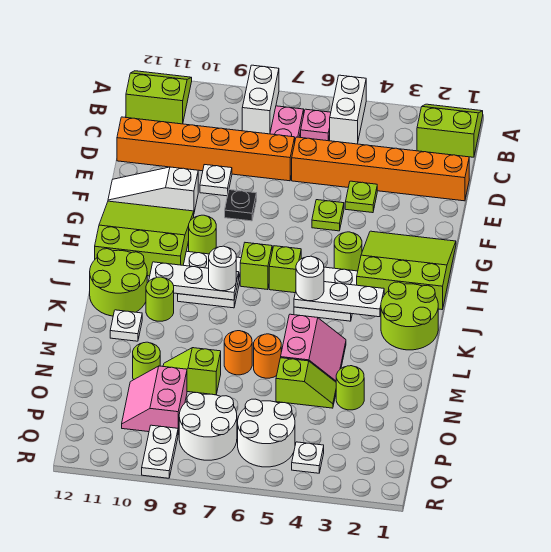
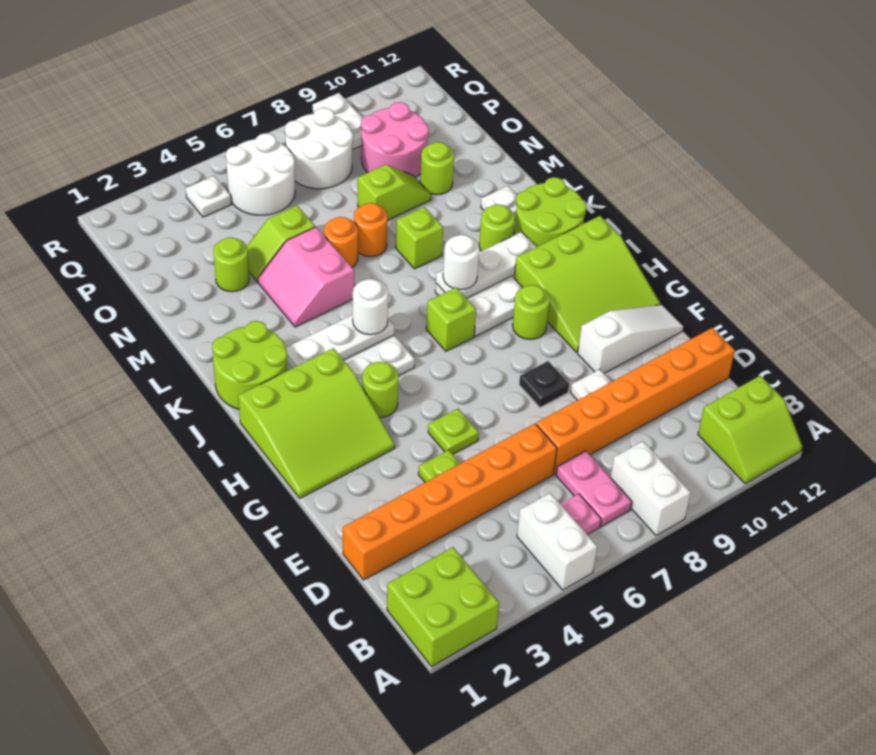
lime slope A1:B2 level 1 top B -> lime brick A1:B2 level 1
lime brick I6 level 1 -> lime brick L8 level 1
pink slope O9:P10 level 1 top 9 -> pink round brick O9:P10 level 1

